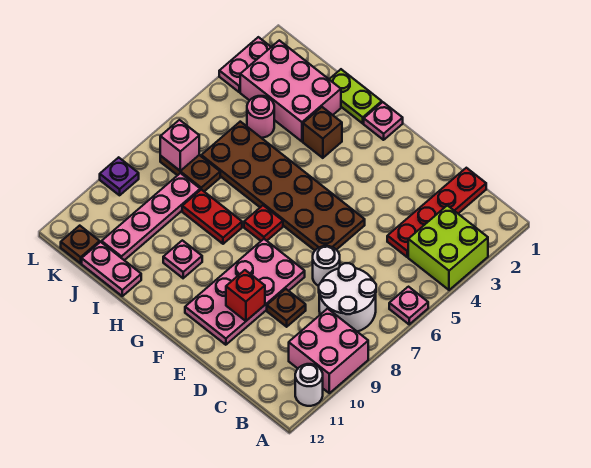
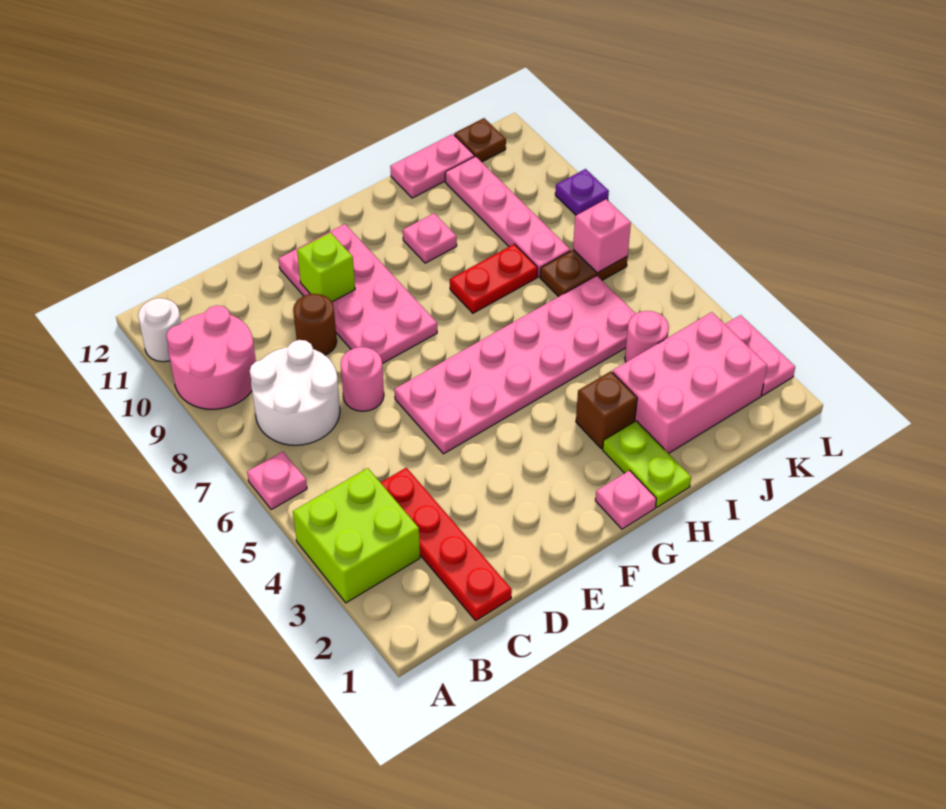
pink brick A9:B10 level 1 -> pink round brick A9:B10 level 1
white round brick D7 level 1 -> pink round brick D7 level 1
brown plate D9 level 1 -> brown round brick D9 level 1
brown plate E5:J6 level 1 -> pink plate E5:J6 level 1
red brick E10 level 2 -> lime brick E10 level 2
red plate G7 level 1 -> none
lime plate H1:I1 level 1 -> lime plate H1:H2 level 1

